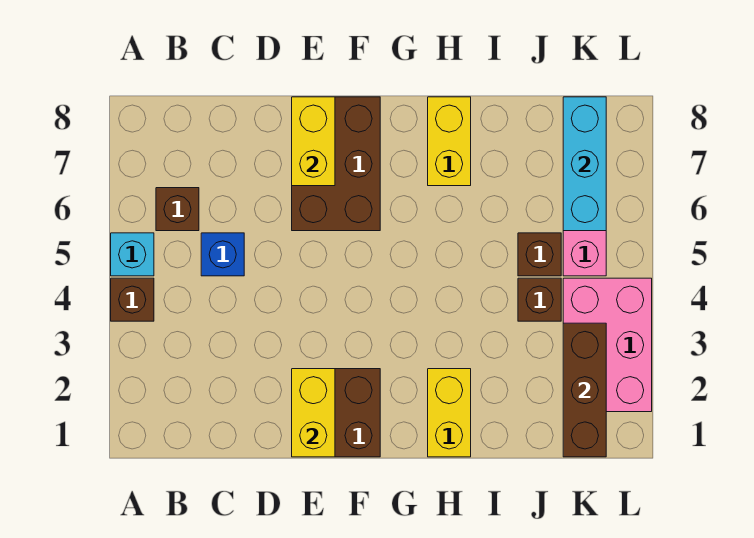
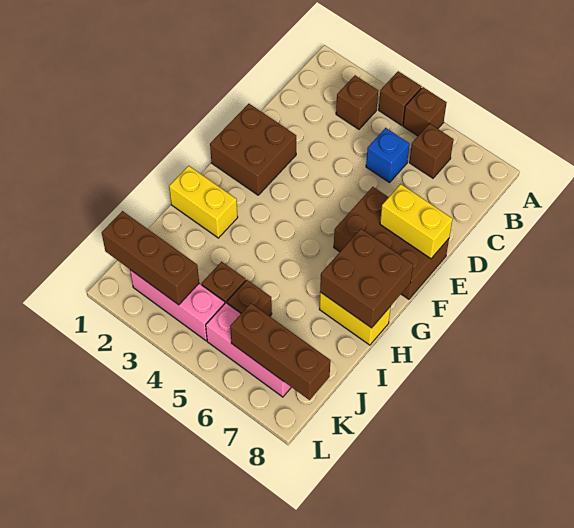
cyan brick A5 level 1 -> brown brick A5 level 1
none -> brown brick B3 level 1
yellow brick E1:E2 level 2 -> none
none -> brown brick G7:H8 level 2
pink brick K2:L4 level 1 -> pink brick K2:K4 level 1
cyan brick K6:K8 level 2 -> brown brick K6:K8 level 2

